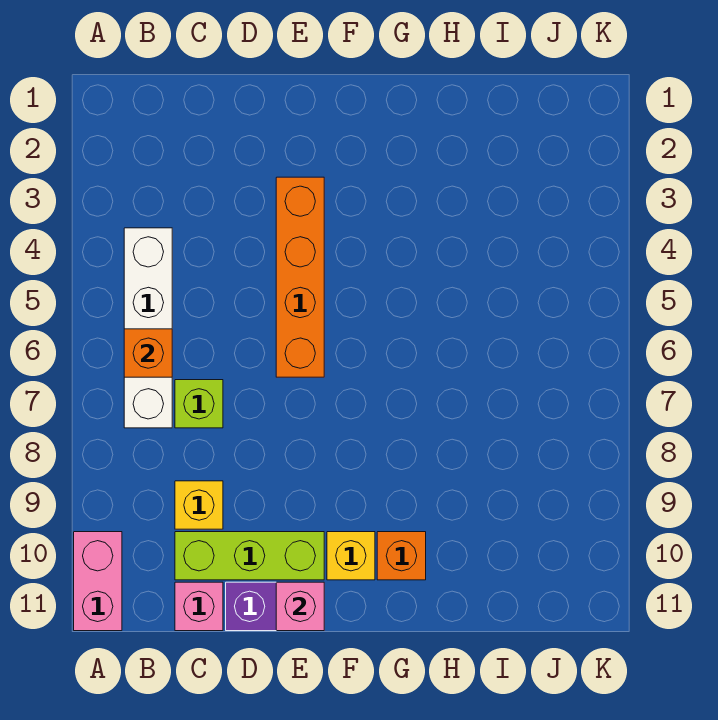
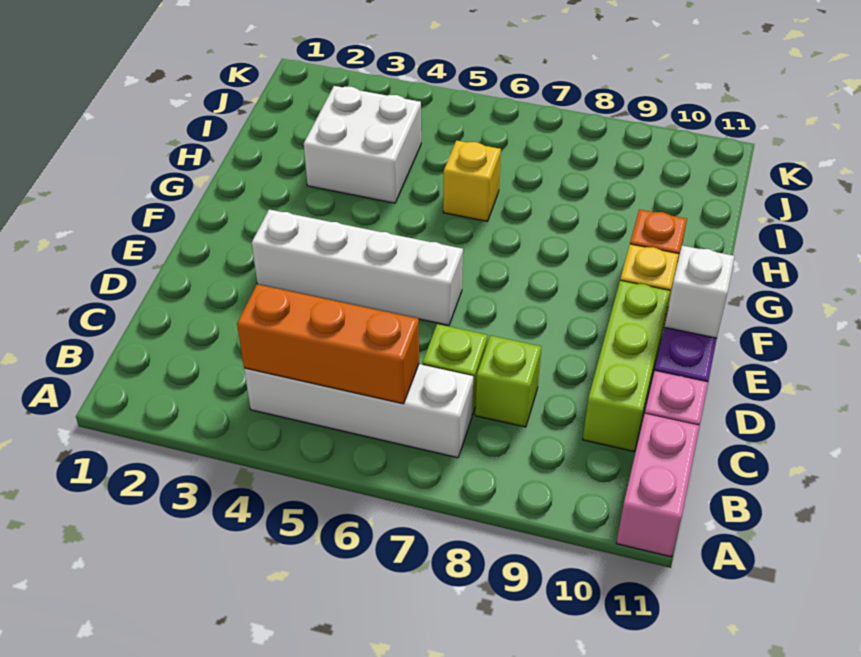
pink brick A10:A11 level 1 -> pink brick A11:B11 level 1
orange brick B6 level 2 -> orange brick B4:B6 level 2
none -> lime brick C8 level 1
yellow brick C9 level 1 -> yellow brick H6 level 1
orange brick E3:E6 level 1 -> white brick E3:E6 level 1
pink brick E11 level 2 -> white brick E11 level 2
none -> white brick H3:I4 level 1

